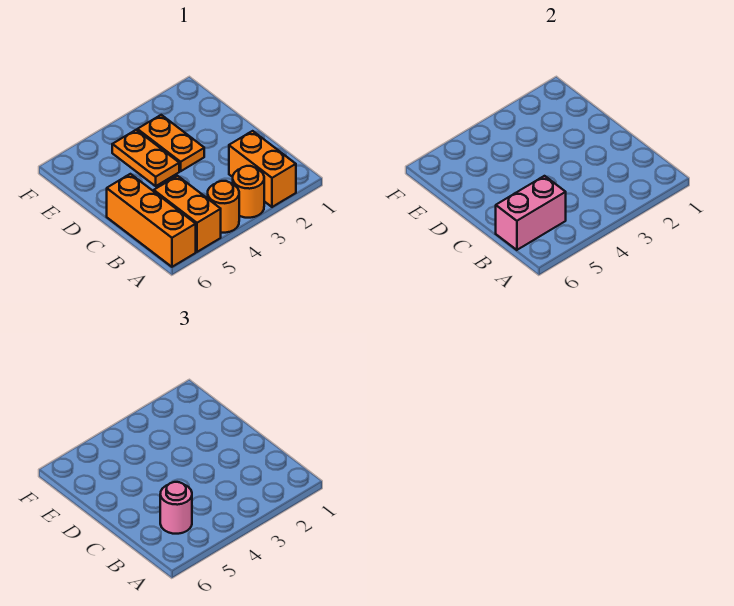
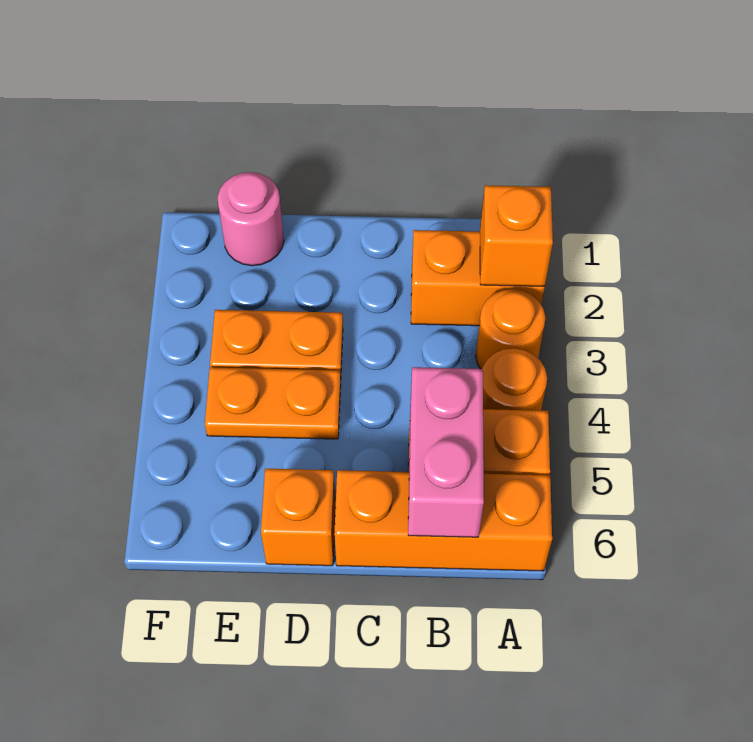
none -> orange brick A2 level 2
pink round brick B5 level 3 -> pink round brick E1 level 1
none -> orange brick D6 level 1

